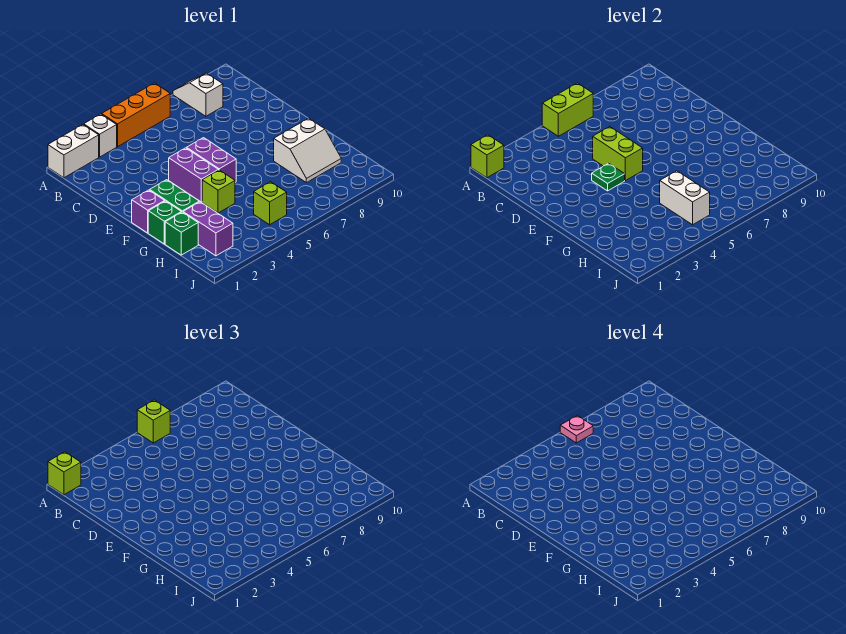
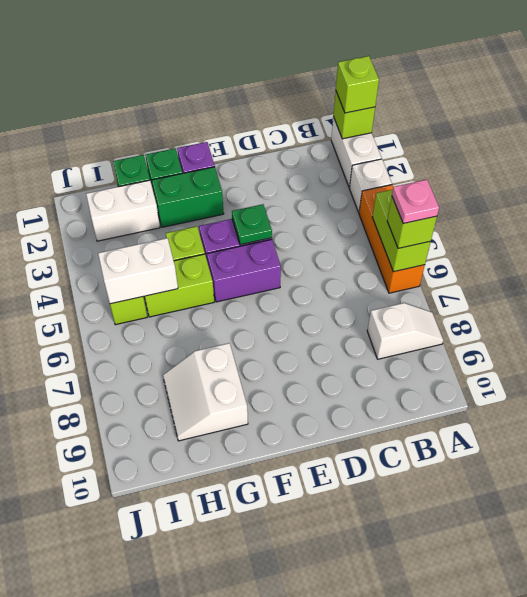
lime brick D5:E5 level 2 -> lime brick G5:H5 level 1
purple brick H2:I2 level 1 -> white brick H2:I2 level 1

